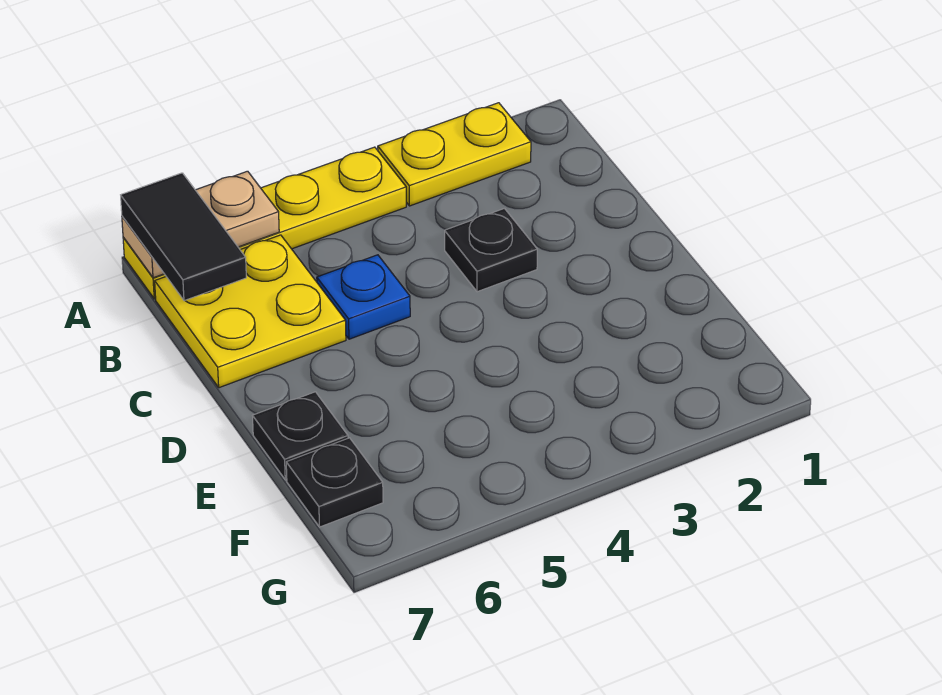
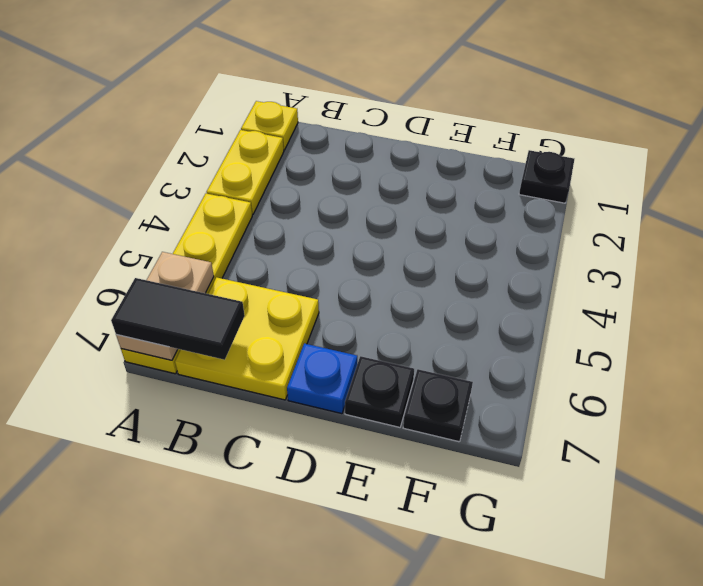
none -> yellow plate A1 level 1
black plate C3 level 1 -> black plate G1 level 1
blue plate C5 level 1 -> blue plate D7 level 1

